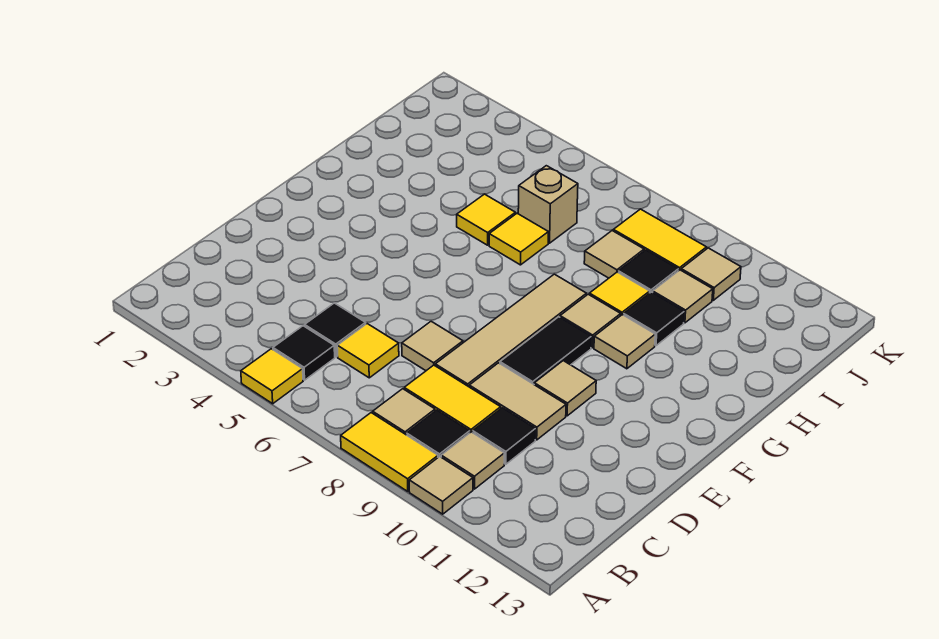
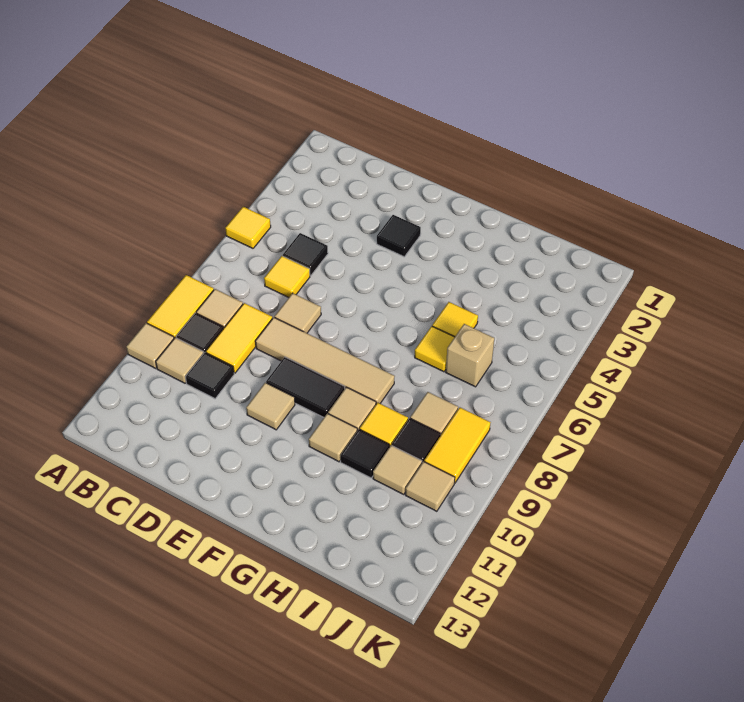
black tile B5 level 1 -> black tile E3 level 1
tan tile D9:D10 level 1 -> none

